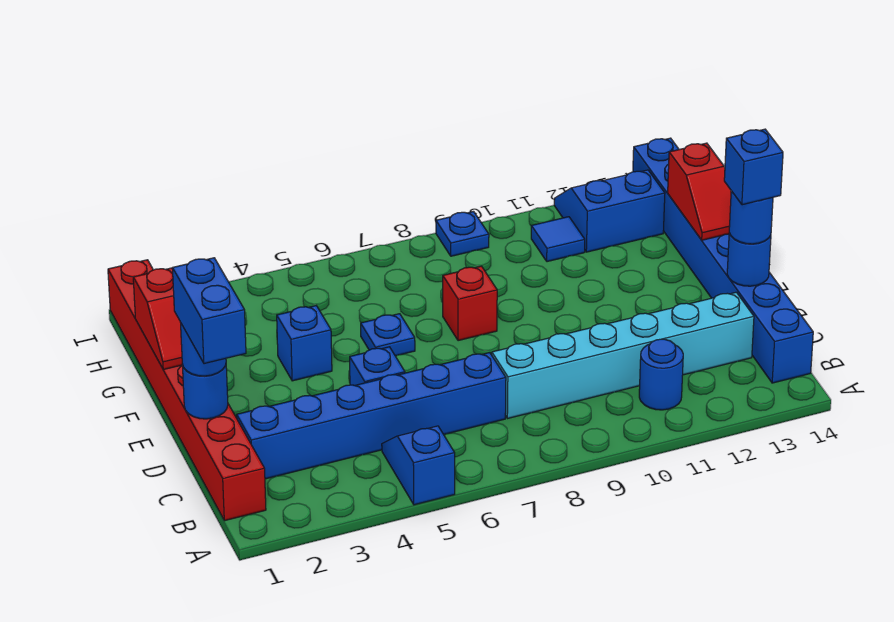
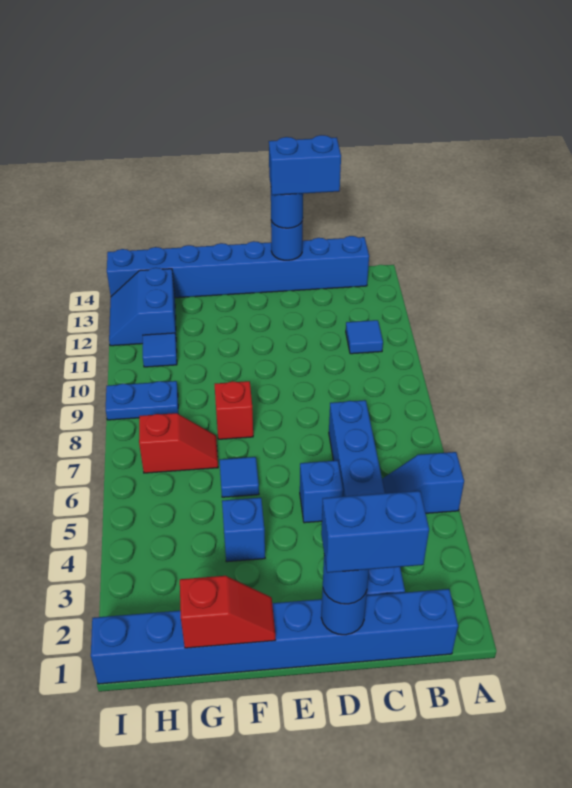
red brick B1:I1 level 1 -> blue brick B1:I1 level 1
blue round brick B11 level 1 -> blue tile B11 level 1
cyan brick C8:C13 level 1 -> none
blue brick D14 level 4 -> blue brick C14:D14 level 4
blue plate F6 level 1 -> blue tile F6 level 1
red slope F14:G14 level 2 top G -> red slope G7:H7 level 1 top H
blue plate I9 level 1 -> blue plate H9:I9 level 1

